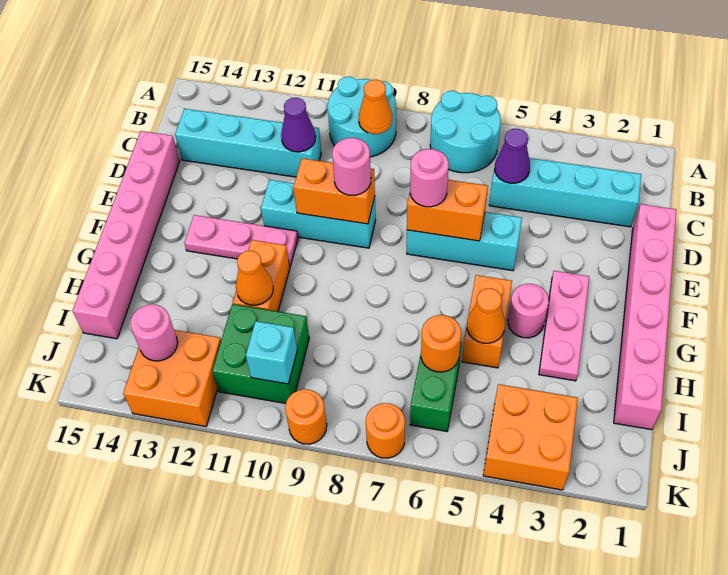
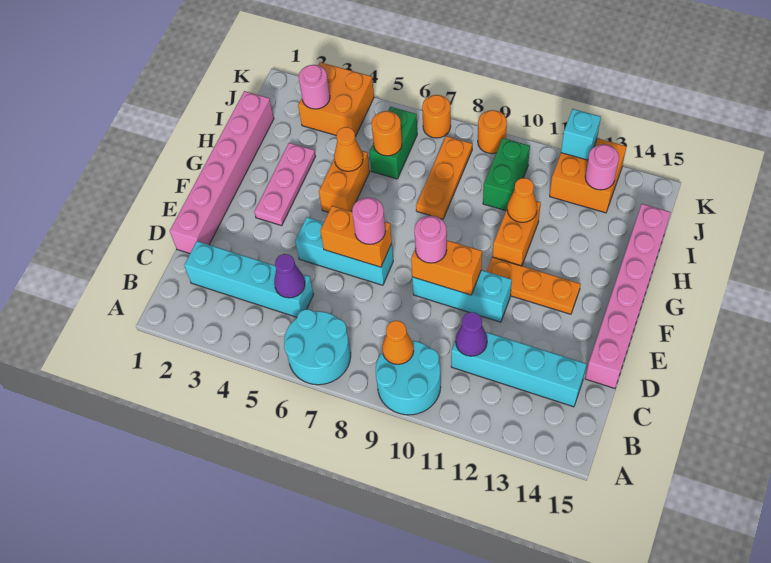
pink plate F11:F13 level 1 -> orange plate F11:F13 level 1
pink round brick G4 level 1 -> pink round brick J3 level 2
none -> orange plate H8:J8 level 1
green brick I10:J11 level 1 -> green brick I10:J10 level 1
cyan brick J10 level 2 -> cyan brick K12 level 2

